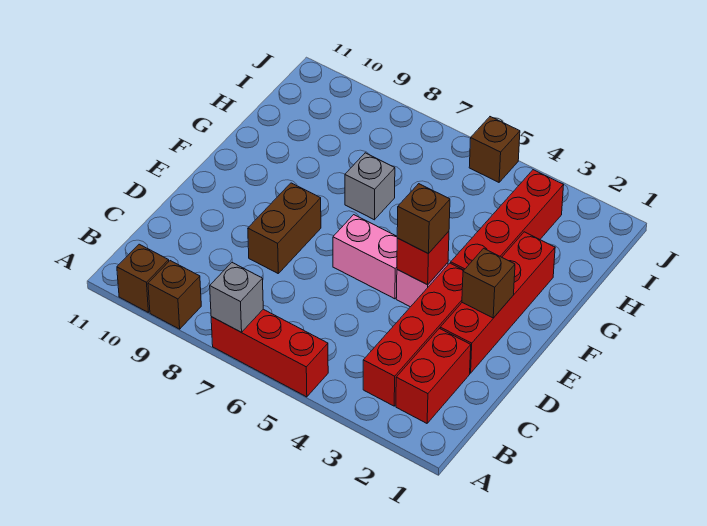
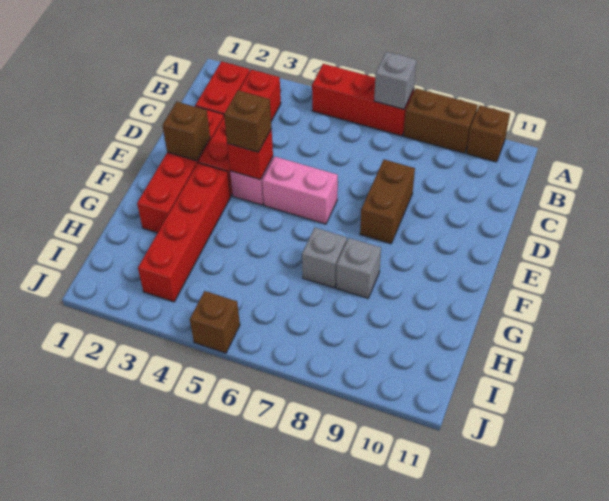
brown brick A9 level 1 -> brown brick A8:A9 level 1
none -> grey brick G8 level 1

